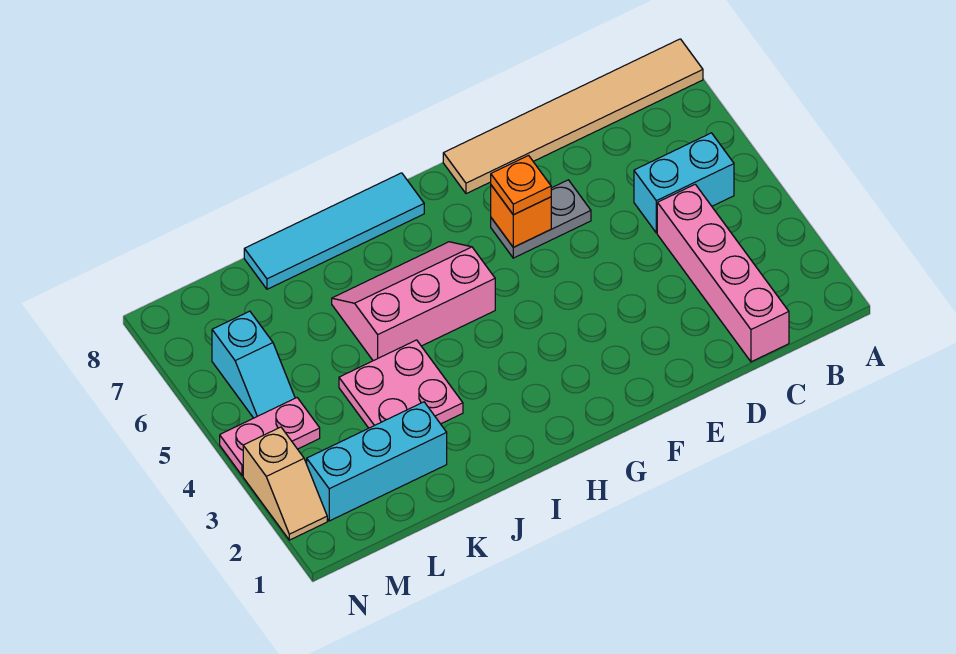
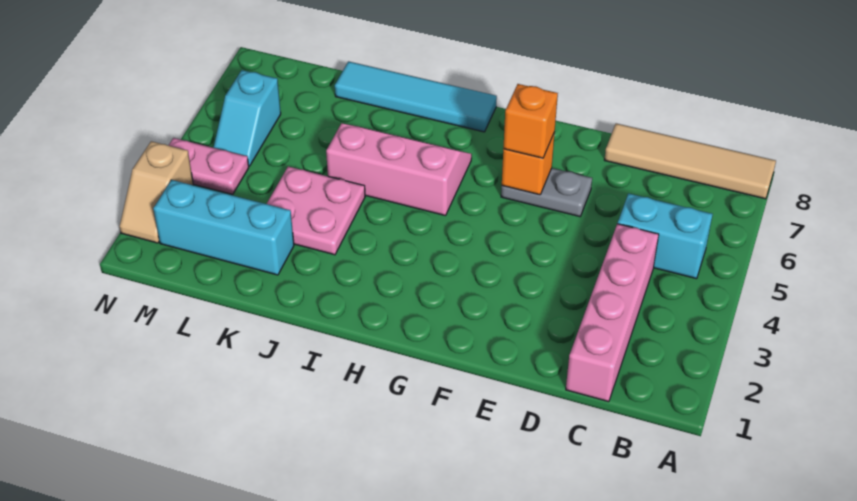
tan tile A8:F8 level 1 -> tan tile A8:D8 level 1
orange plate F6 level 3 -> orange brick F6 level 3

